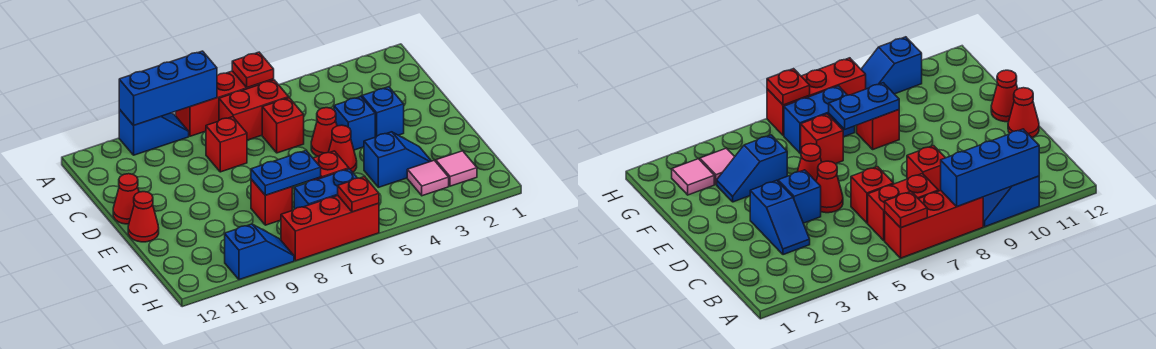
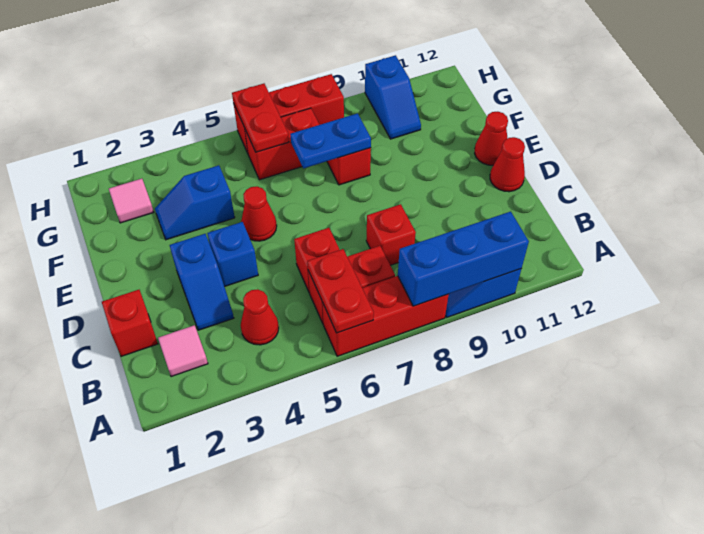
red plate A6 level 2 -> red plate A6:B6 level 2
red cone D5 level 1 -> red cone B4 level 1
red brick F6 level 1 -> red brick C1 level 1
pink tile G3 level 1 -> pink tile B2 level 1
blue brick G6:G7 level 1 -> red brick G6:G7 level 1
red plate H6 level 2 -> red plate G6:H6 level 2
blue slope H9:H10 level 1 top 10 -> blue slope G10:H10 level 1 top H

